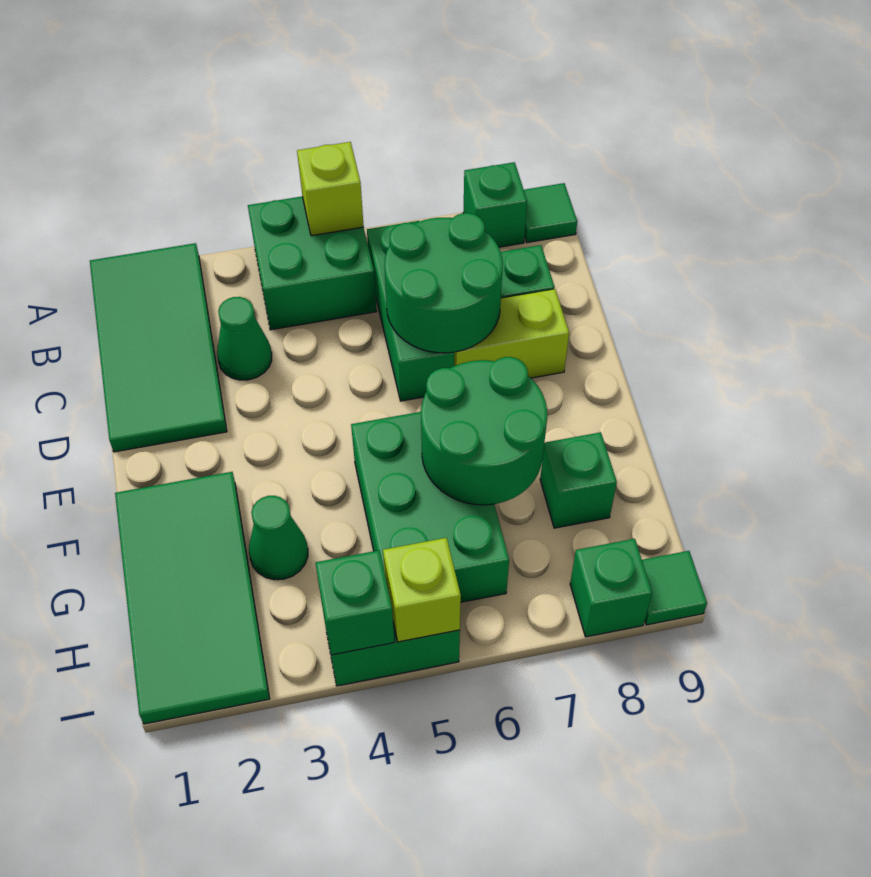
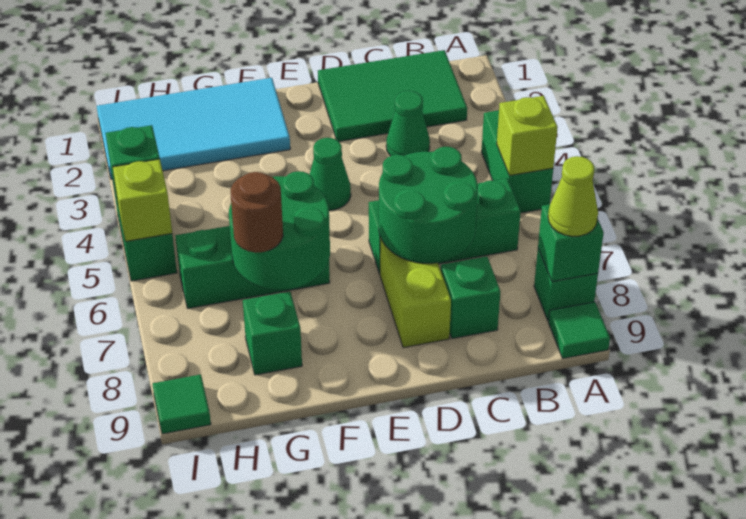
green tile A1:D2 level 1 -> green tile B1:D2 level 1
green brick A4:B5 level 1 -> green brick A4:A5 level 1
none -> lime cone A8 level 3
green tile F1:I2 level 1 -> cyan tile F1:I2 level 1
green brick F5:H6 level 1 -> green brick F6:H6 level 1
green cone G3 level 1 -> green cone E4 level 1
none -> brown round brick G7 level 3
green brick I8 level 1 -> green brick A8 level 2

